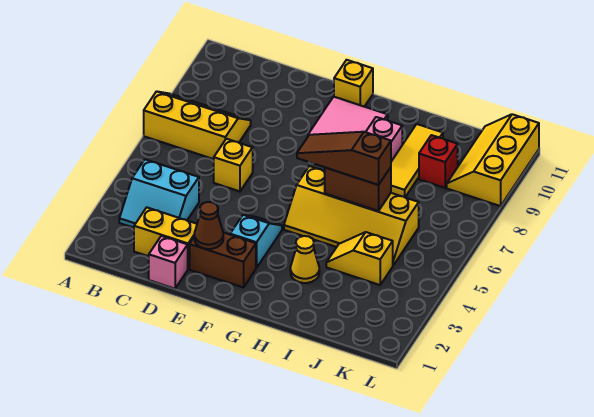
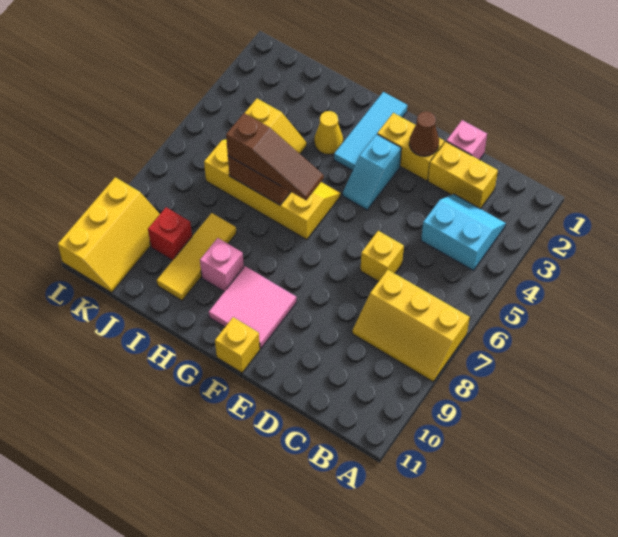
brown brick E2:F2 level 1 -> yellow brick E2:F2 level 1
none -> cyan tile G1:G3 level 1

